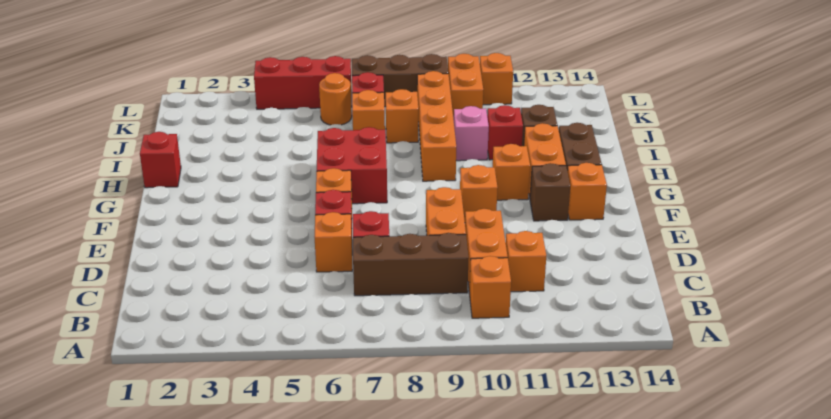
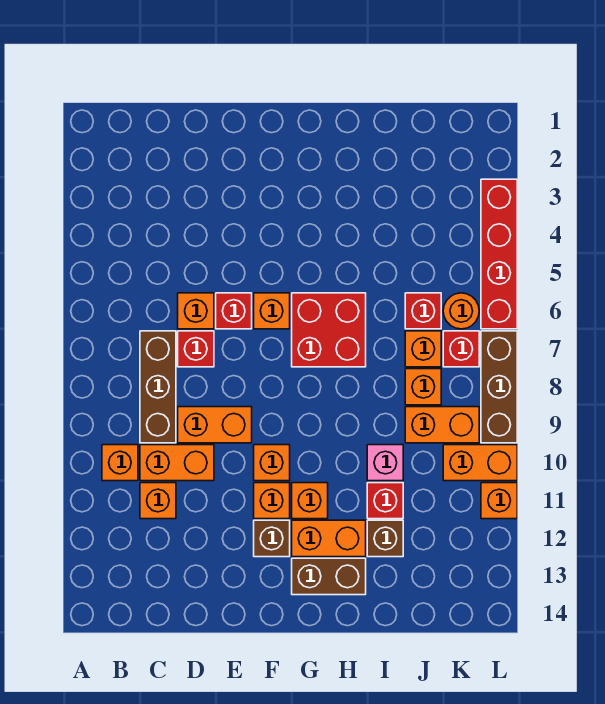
orange brick F13 level 1 -> orange brick F11 level 1
red brick H1 level 1 -> red brick J6 level 1
orange brick H9:K9 level 1 -> orange brick J9:K9 level 1
red brick L4:L6 level 1 -> red brick L3:L6 level 1

